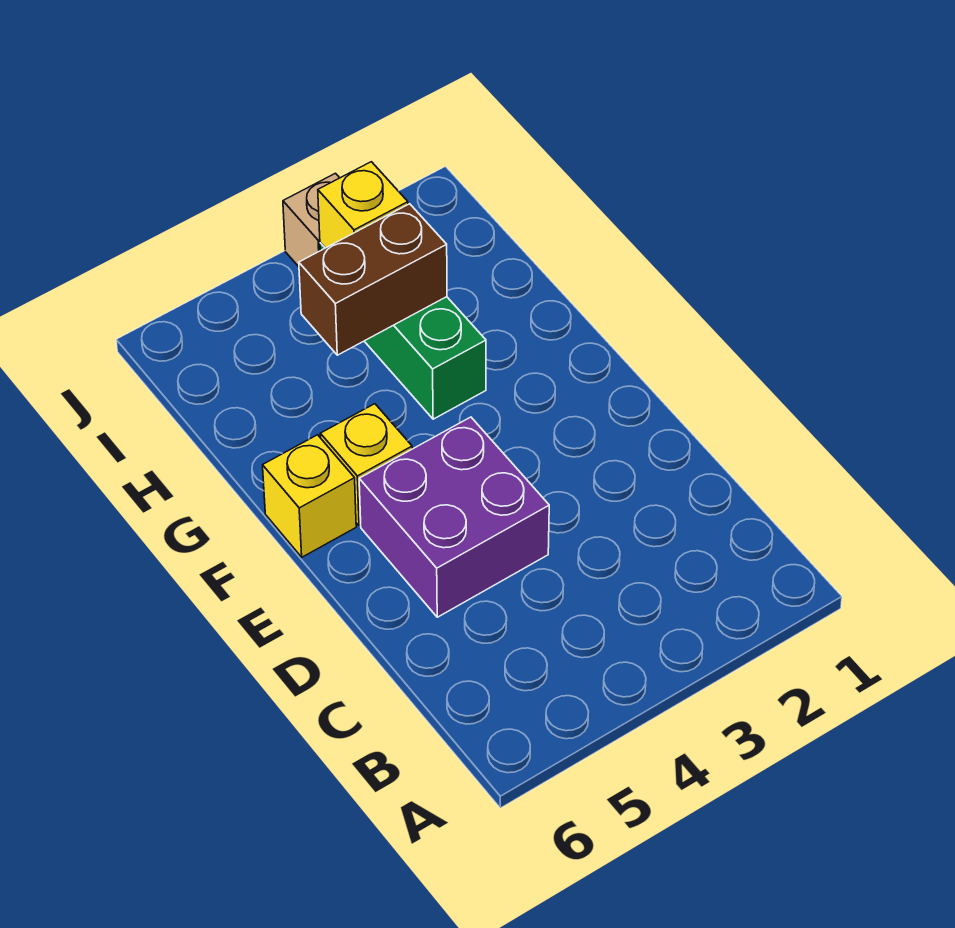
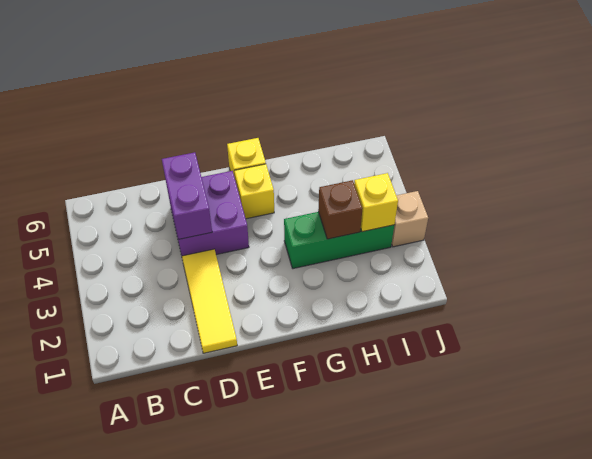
none -> yellow tile D1:D3 level 1
none -> purple brick D4:D5 level 2
brown brick H3:H4 level 2 -> brown brick H3 level 2

